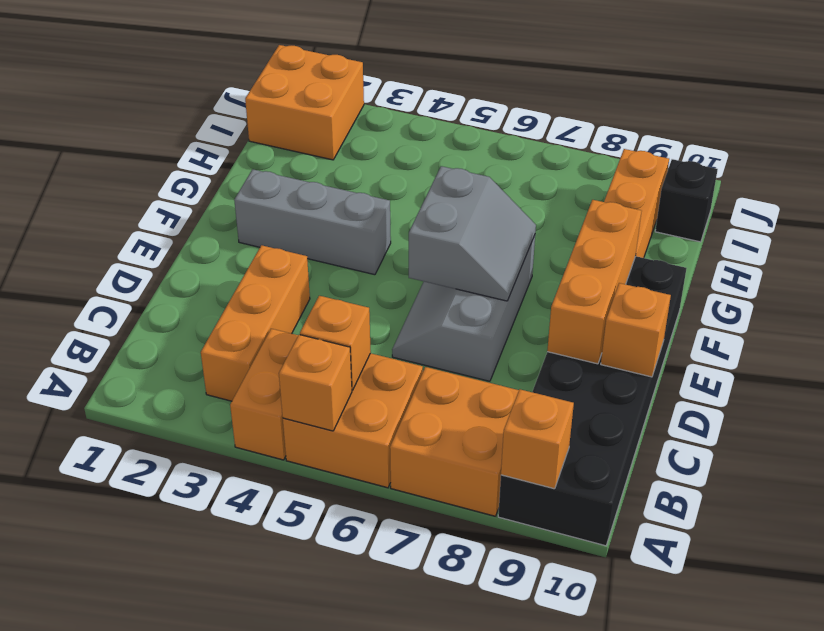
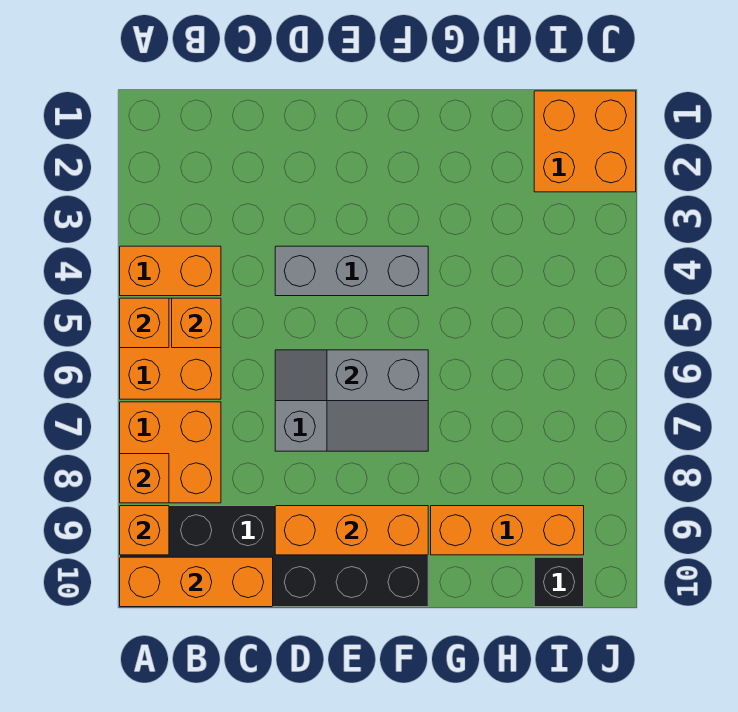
orange brick B3:D3 level 1 -> orange brick A10:C10 level 2
orange brick D10 level 2 -> orange brick A8 level 2
grey brick F2:F4 level 1 -> grey brick D4:F4 level 1

